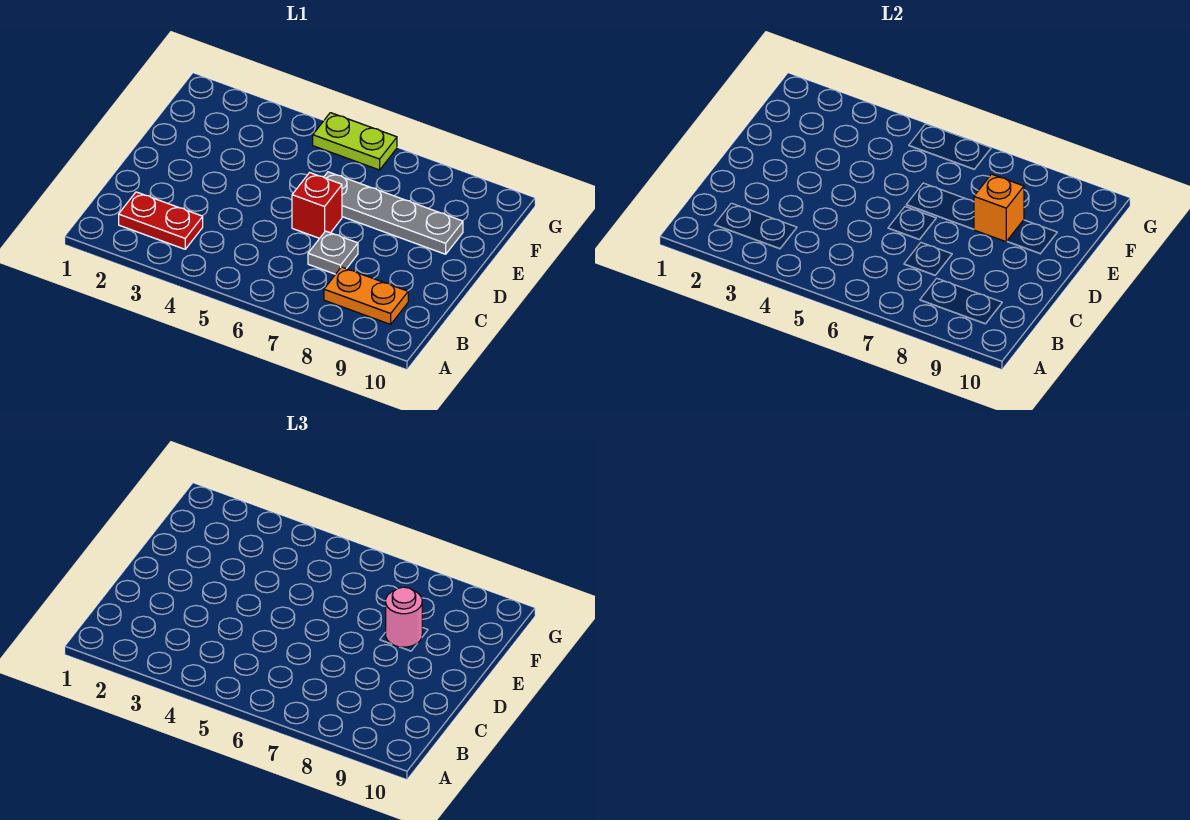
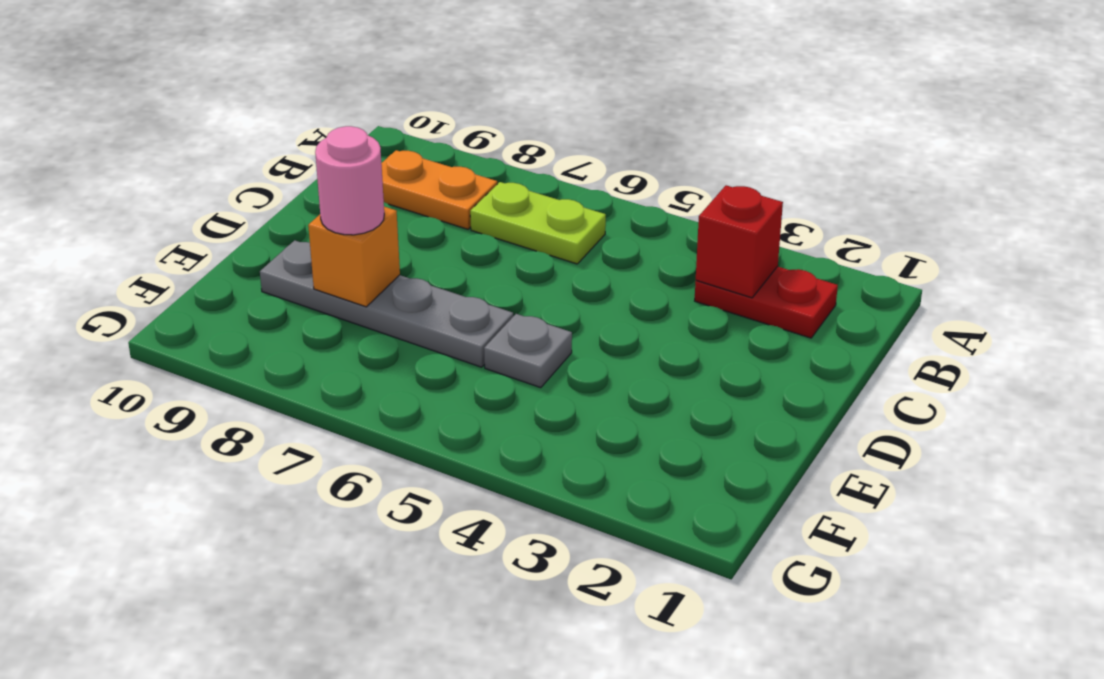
grey plate C7 level 1 -> grey plate E5 level 1
red brick D6 level 1 -> red brick B3 level 2
lime plate G5:G6 level 1 -> lime plate B6:B7 level 1

